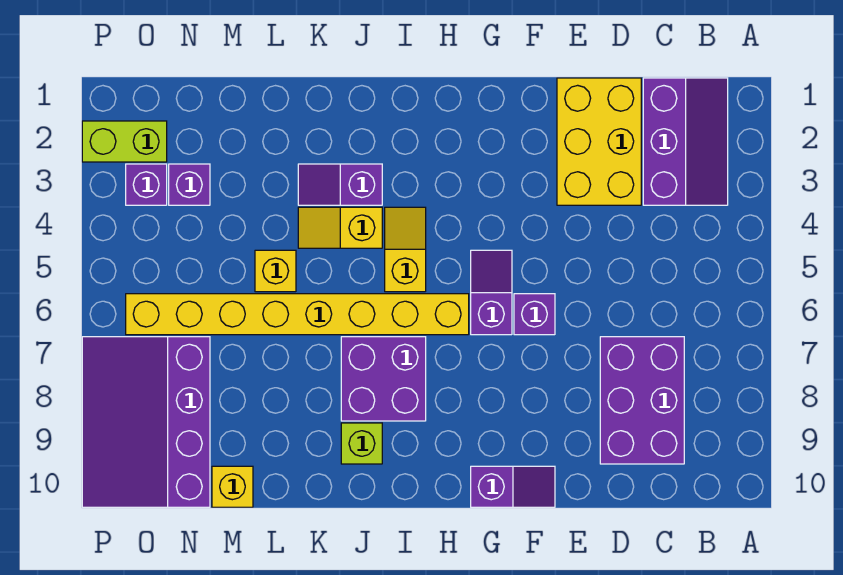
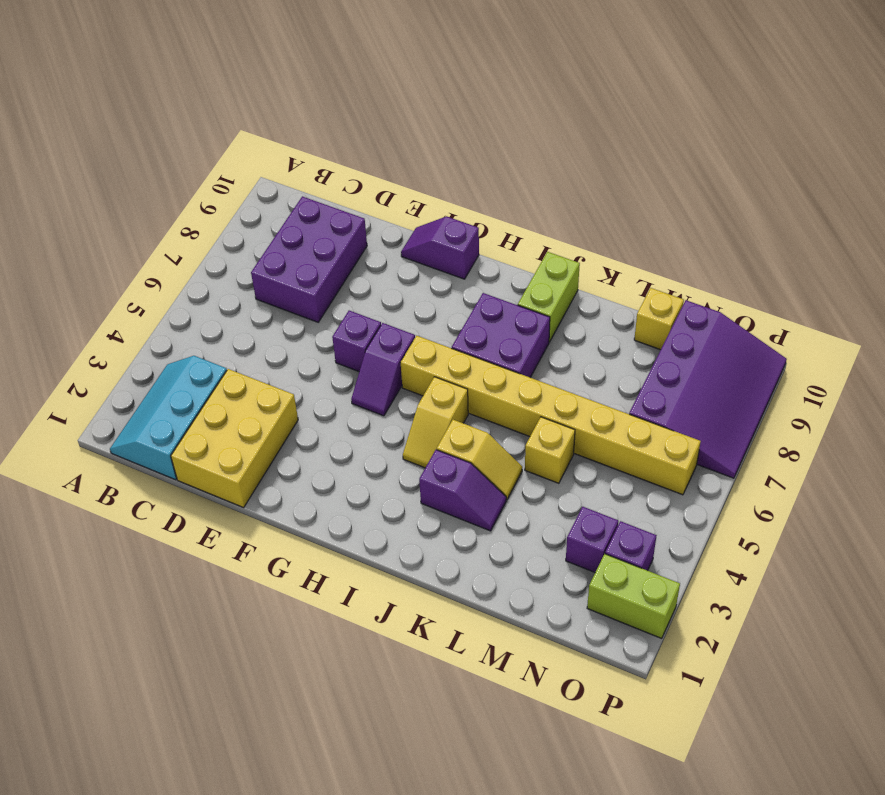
purple slope B1:C3 level 1 top C -> cyan slope B1:C3 level 1 top C
lime brick J9 level 1 -> lime brick J9:J10 level 1

